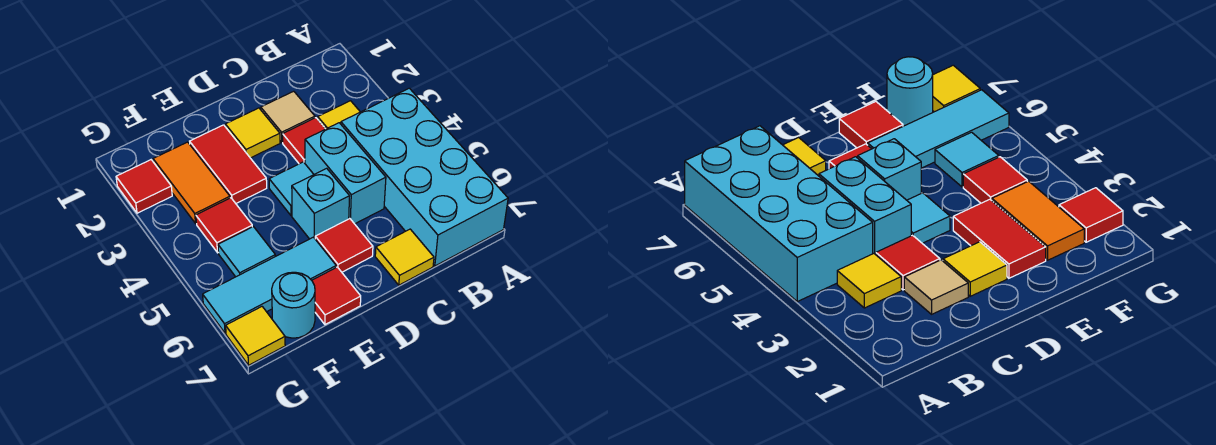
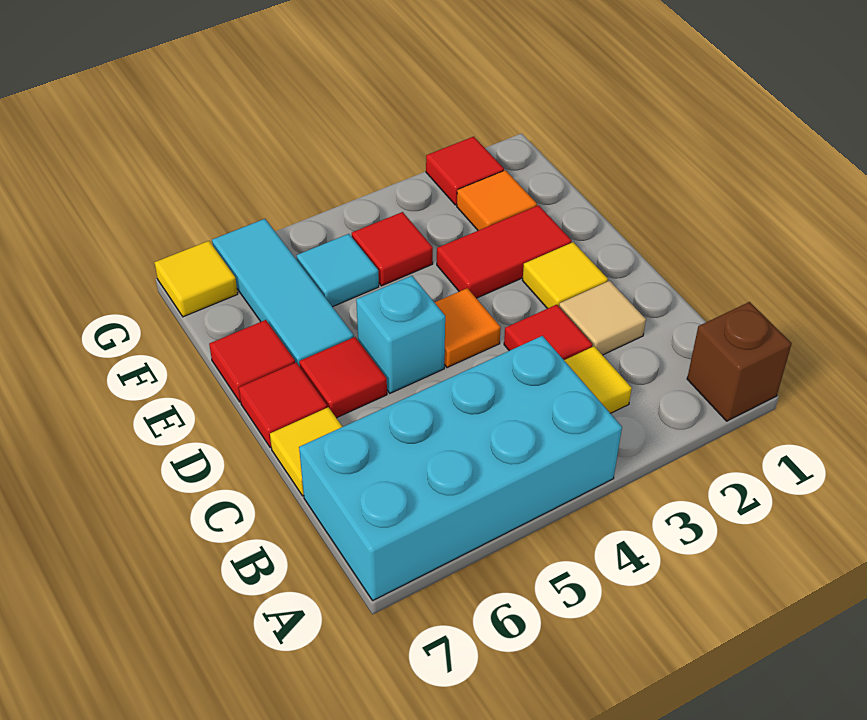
none -> brown brick A1 level 1
cyan brick C4:C5 level 1 -> none
cyan tile D4 level 1 -> orange tile D4 level 1
none -> red tile D7 level 1
orange tile F2:F3 level 1 -> orange tile F2 level 1
cyan round brick F7 level 1 -> none

